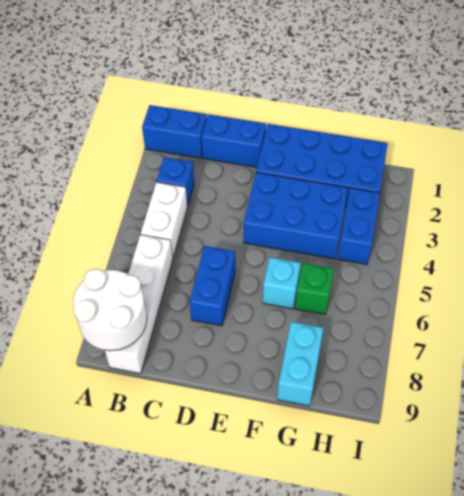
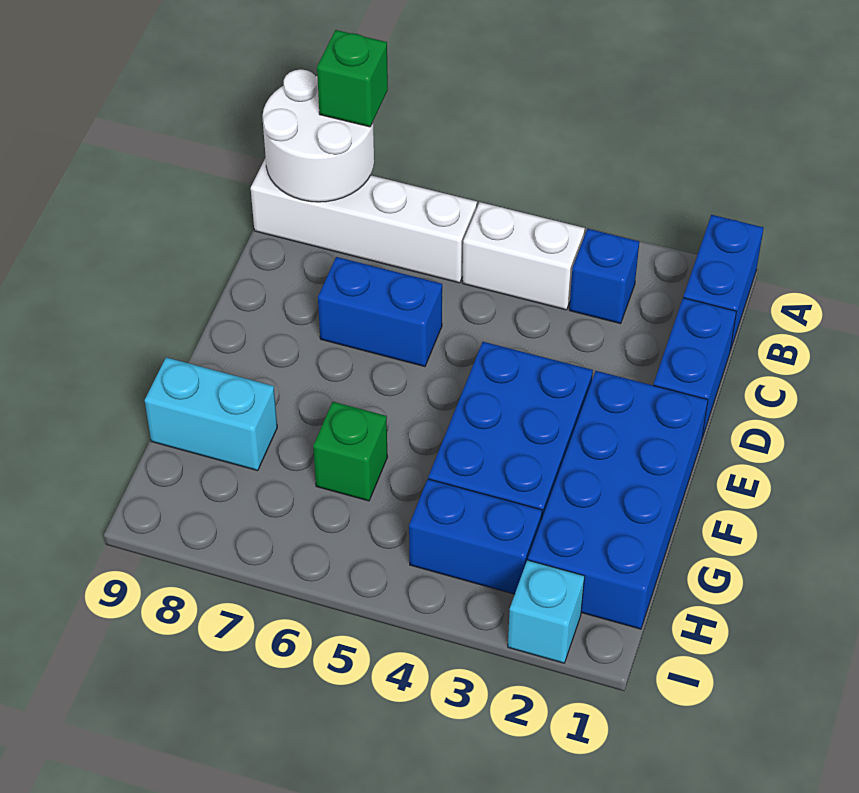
none -> green brick A8 level 3
cyan brick F6 level 1 -> cyan brick I2 level 1

